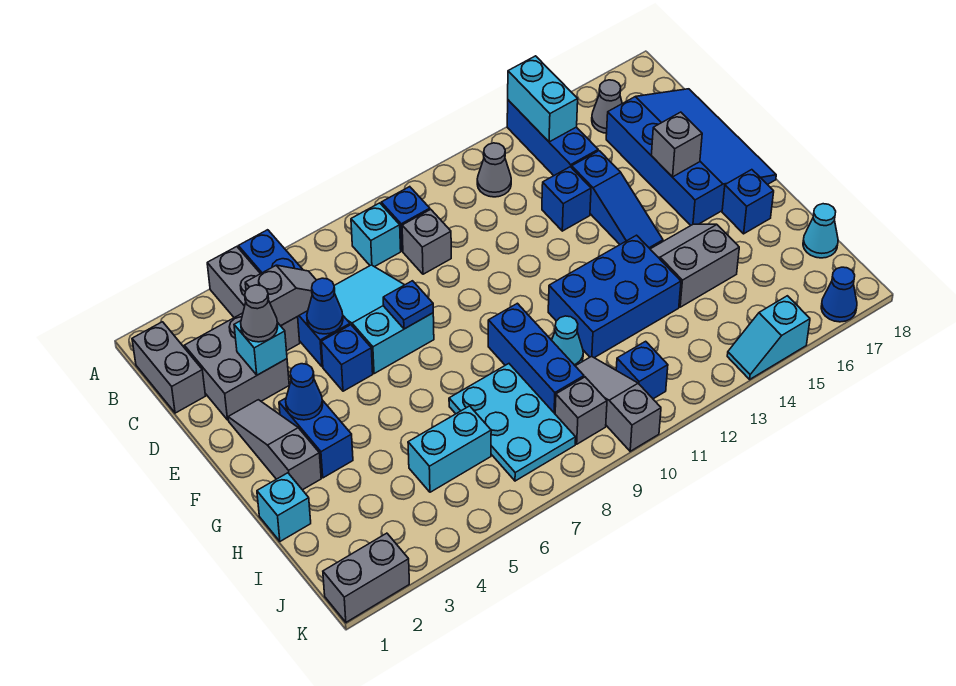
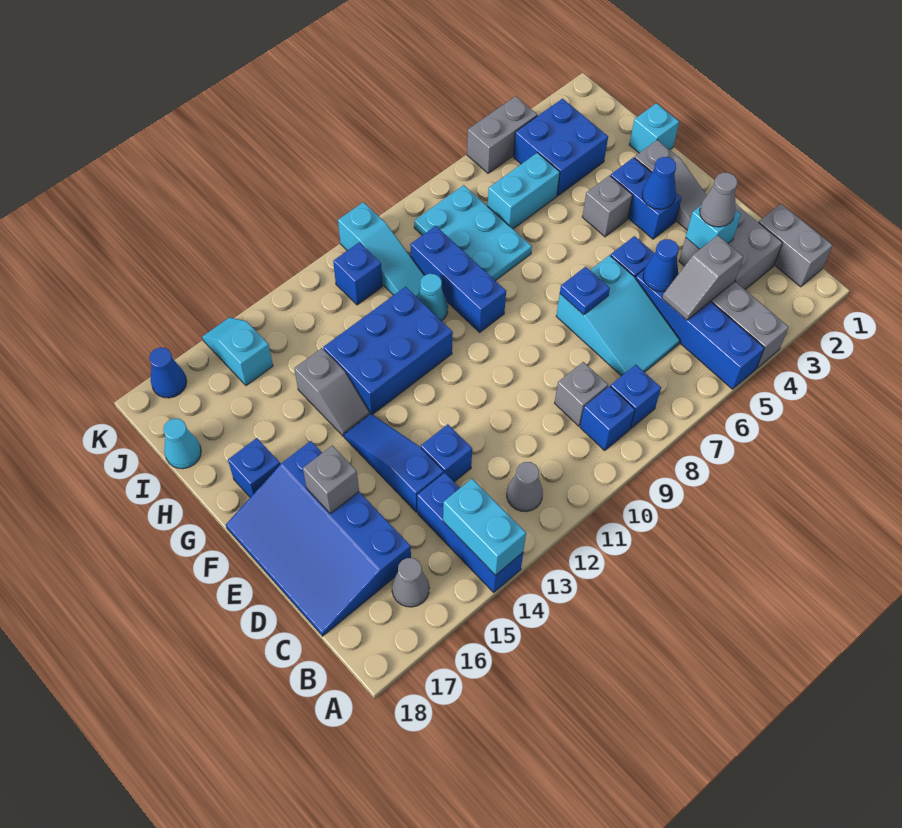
cyan brick B8 level 1 -> blue brick B8 level 1
grey slope G14:H15 level 1 top H -> grey slope G14:H14 level 1 top H
none -> blue brick I3:J4 level 1
grey slope I10:K10 level 1 top K -> cyan slope I10:K10 level 1 top K
grey brick J9 level 1 -> grey brick G4 level 1
grey brick K1:K2 level 1 -> grey brick K4:K5 level 1
cyan slope K14:K15 level 1 top 15 -> cyan slope J15:K15 level 1 top J

